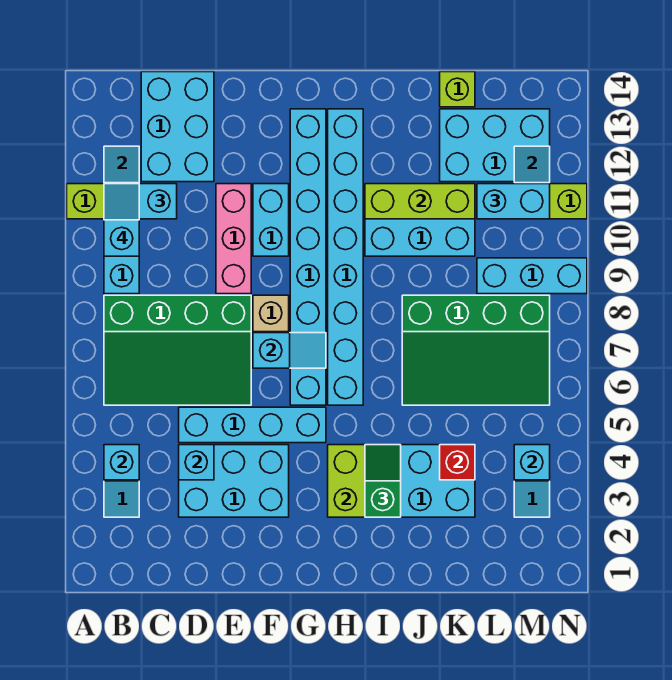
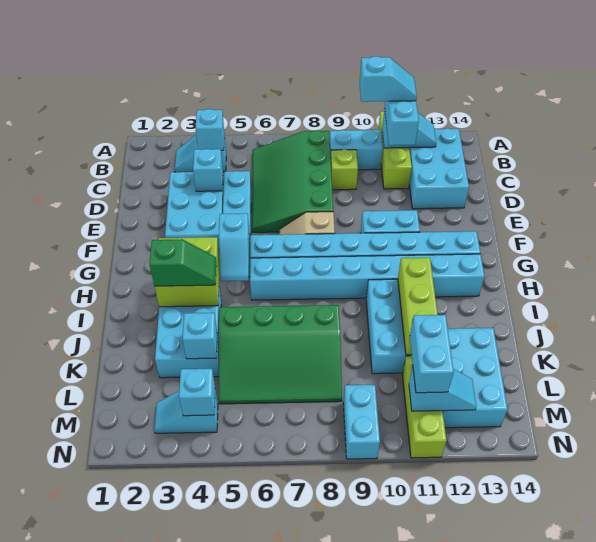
cyan brick C12:D14 level 1 -> cyan brick B12:D13 level 1
pink brick E9:E11 level 1 -> none
cyan slope F7:G7 level 2 top F -> cyan slope G5:H5 level 2 top G
green slope J6:M8 level 1 top 8 -> green slope J5:L8 level 1 top J
red brick K4 level 2 -> cyan brick K4 level 2
lime brick K14 level 1 -> lime brick C9 level 1
cyan brick L9:N9 level 1 -> cyan brick M9:N9 level 1

